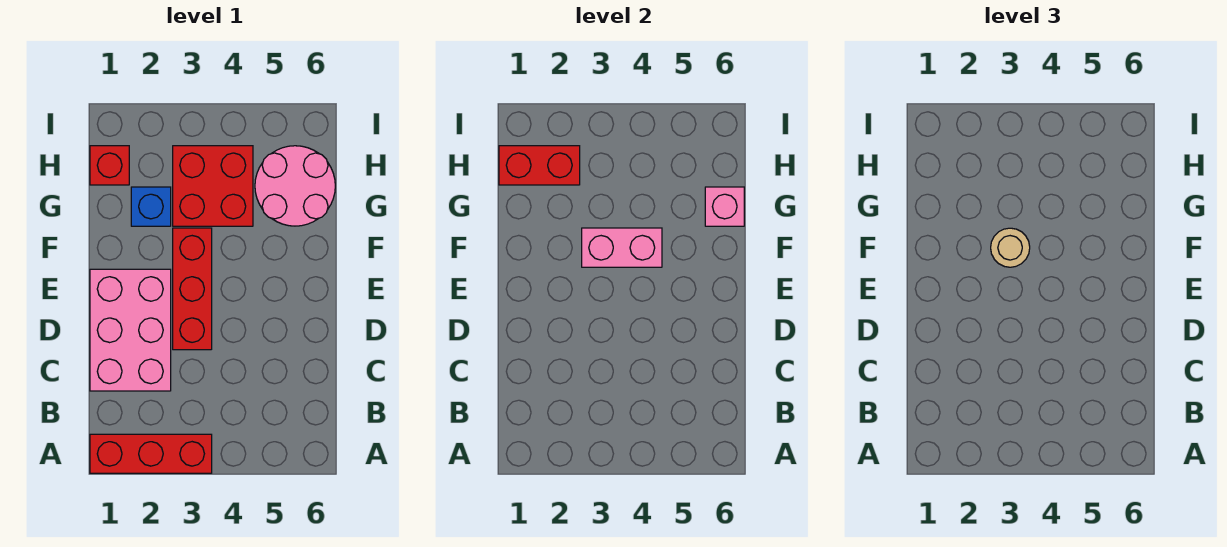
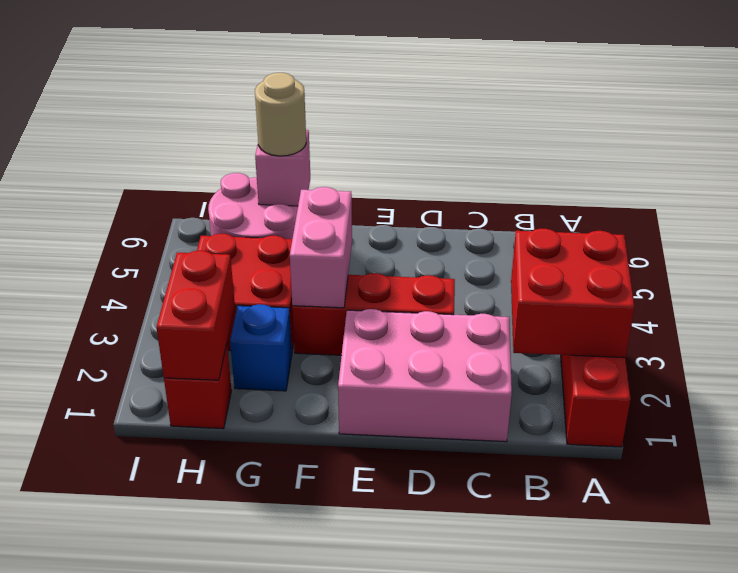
none -> red brick A2:B3 level 2
tan round brick F3 level 3 -> tan round brick G6 level 3

